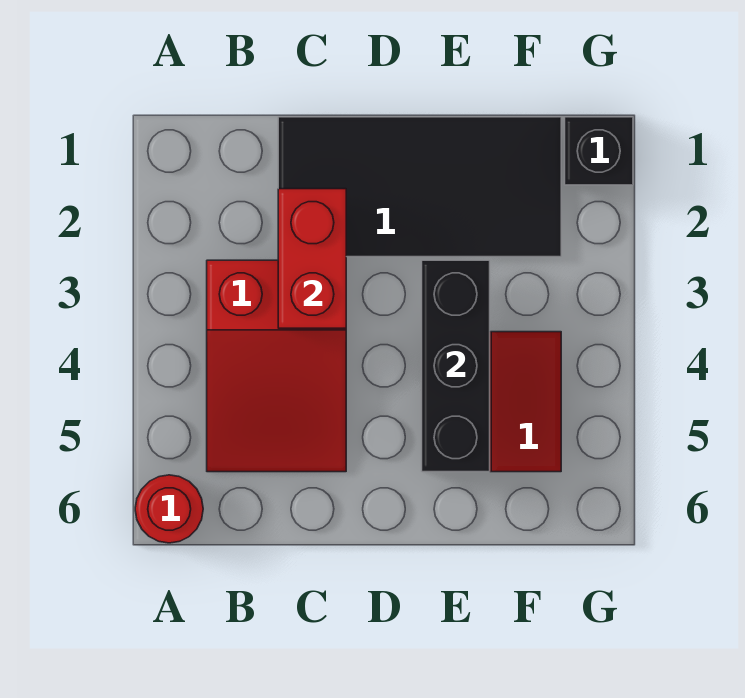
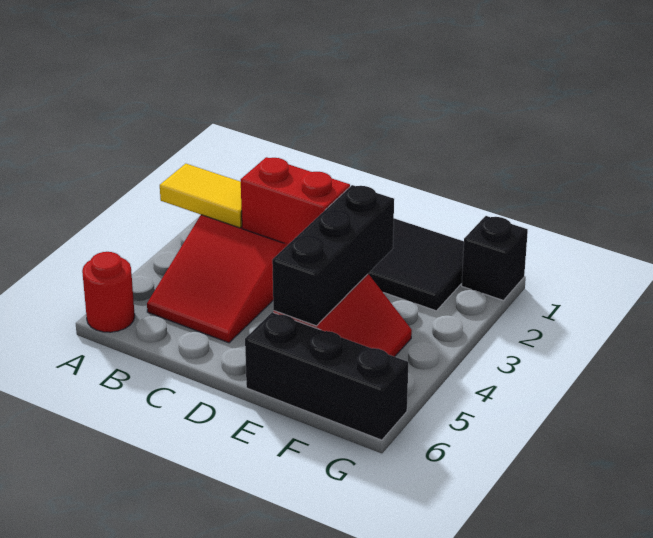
none -> yellow tile A3:B3 level 2
red brick C2:C3 level 2 -> red brick C3:D3 level 2
none -> black brick E6:G6 level 1

